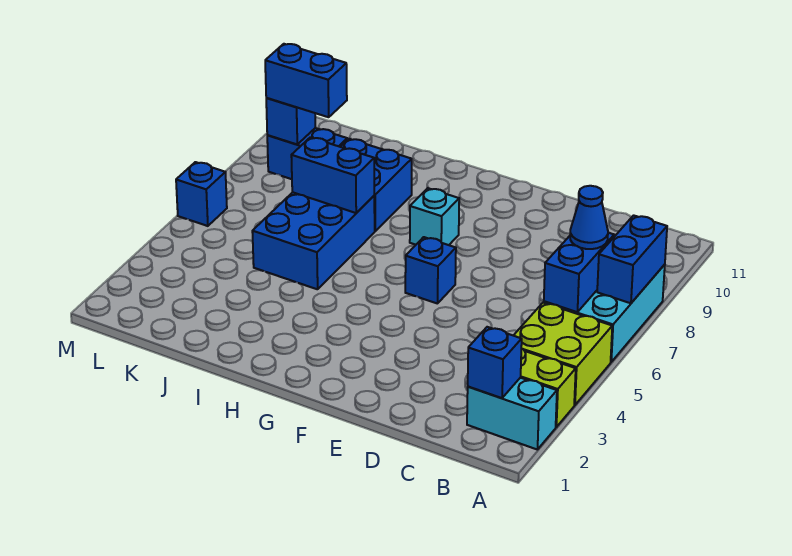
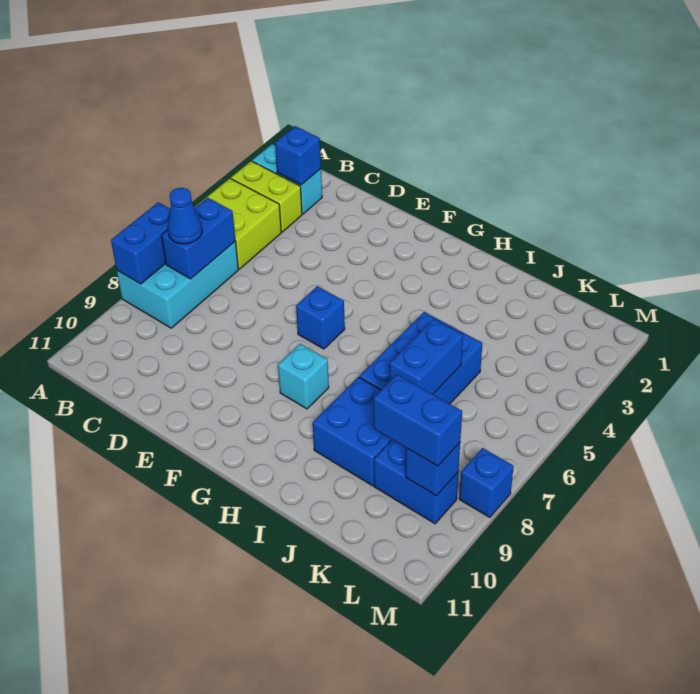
blue brick I7:J7 level 2 -> blue brick J6:J7 level 2
blue brick M6 level 1 -> blue brick M8 level 1

